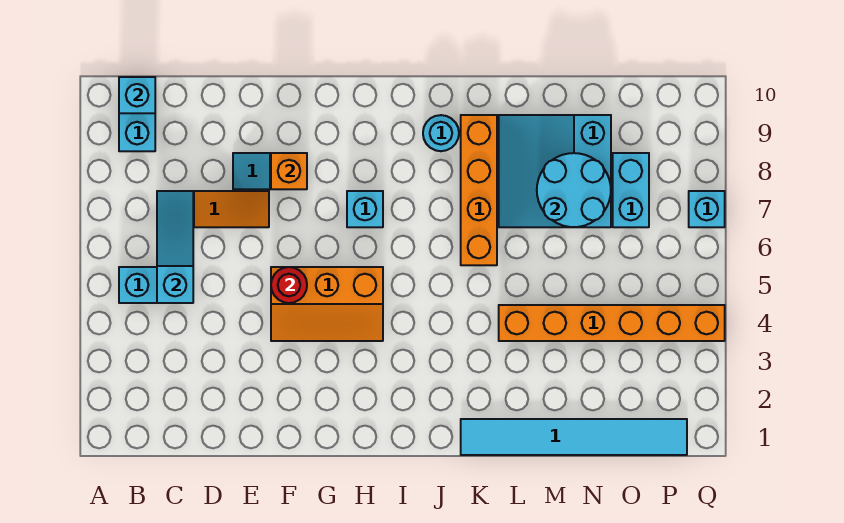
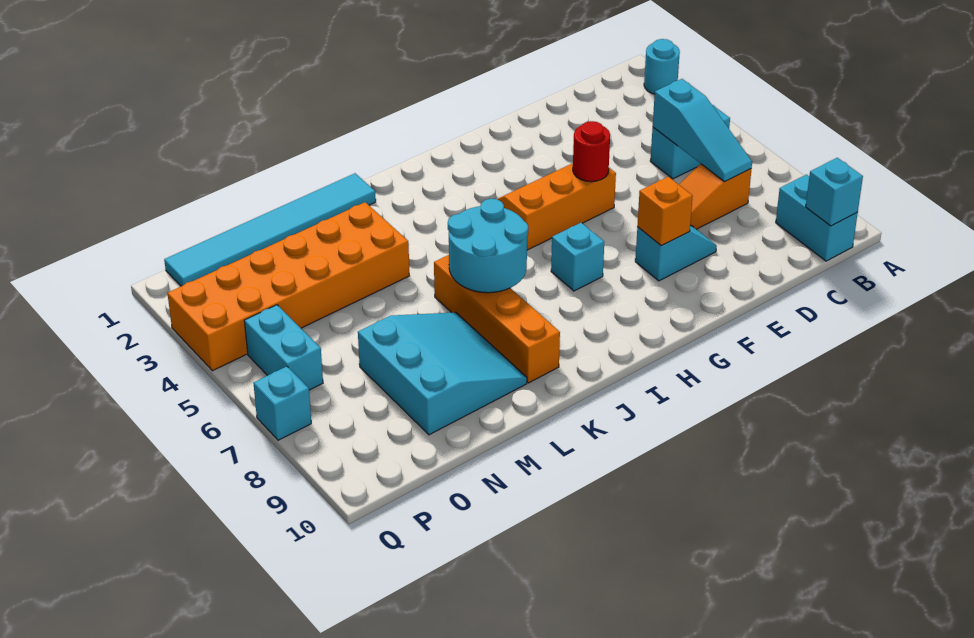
cyan round brick J9 level 1 -> cyan round brick A2 level 1
orange brick L4:Q4 level 1 -> orange brick L3:Q4 level 1
cyan round brick M7:N8 level 2 -> cyan round brick J6:K7 level 2
cyan brick O7:O8 level 1 -> cyan brick P5:P6 level 1

